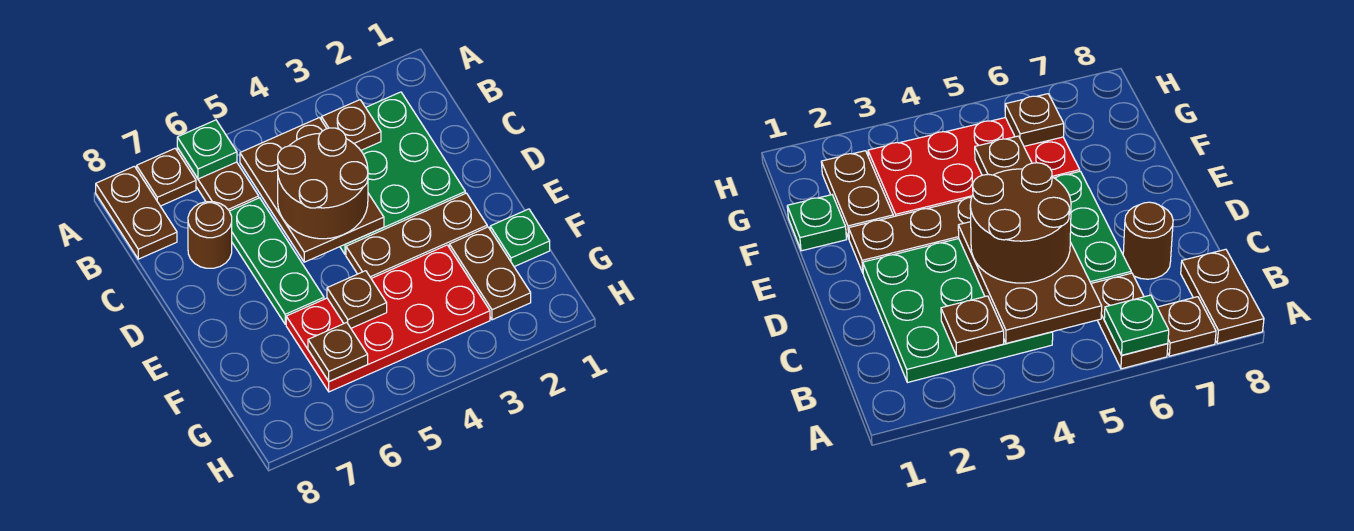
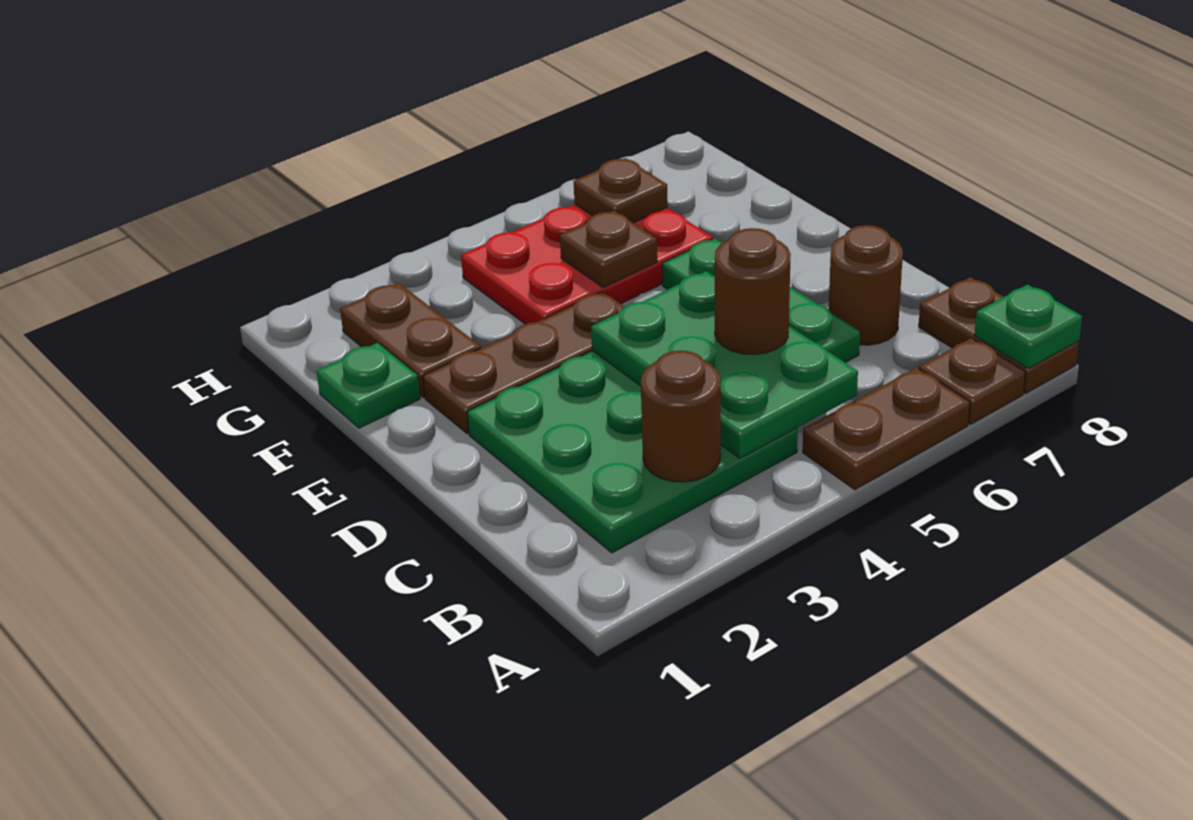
brown plate A6:B6 level 1 -> brown plate A5:A6 level 1
green plate A6 level 2 -> green plate A8 level 2
brown plate B3 level 2 -> brown round brick B3 level 2
brown plate B4:D5 level 2 -> green plate B4:D5 level 2
brown round brick C4:D5 level 3 -> brown round brick C5 level 3
red plate F3:G6 level 1 -> red plate F4:G6 level 1

